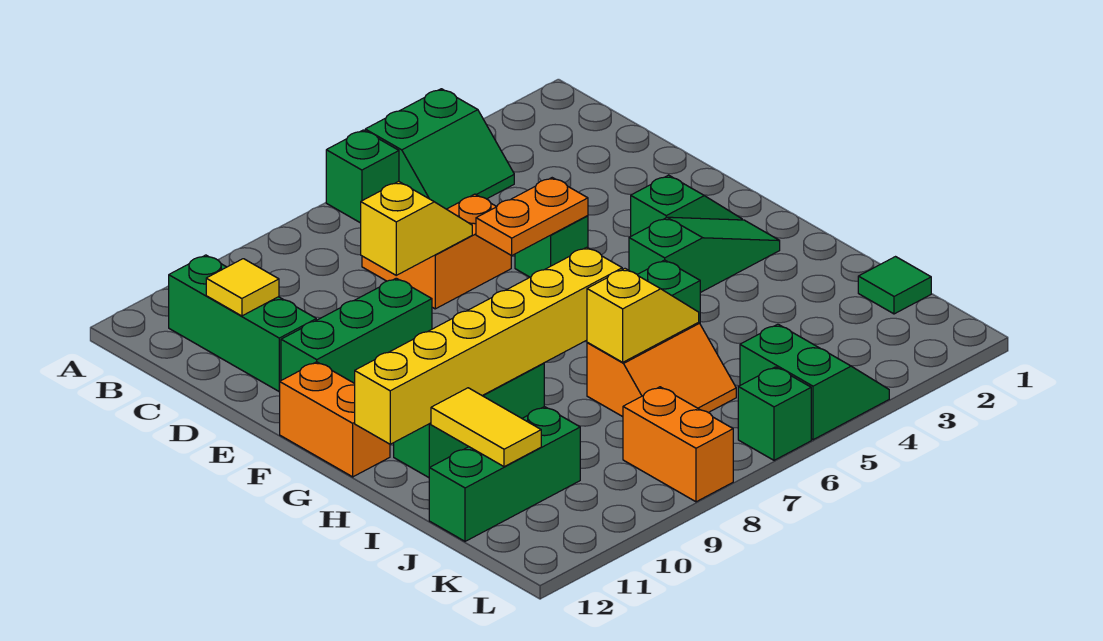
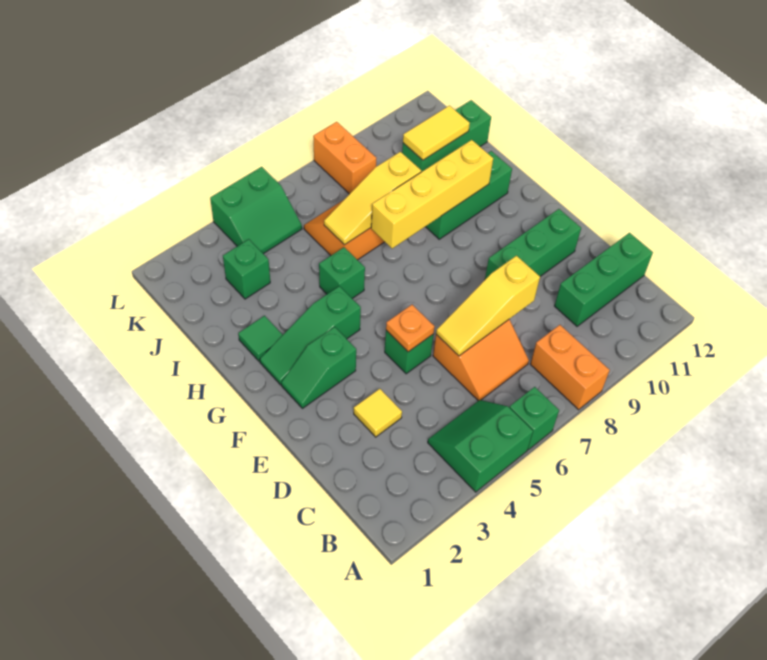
green brick B11:D11 level 1 -> green brick C10:C12 level 1
yellow tile C11 level 2 -> yellow tile D3 level 1
yellow slope D7:D8 level 2 top 8 -> yellow slope D6:D8 level 2 top 8
orange plate E5:E6 level 2 -> orange plate E5 level 2
orange brick F12:G12 level 1 -> orange brick A8:B8 level 1
yellow brick H7:H12 level 2 -> yellow brick H7:H10 level 2
yellow slope I6:I7 level 2 top 7 -> yellow slope I6:I8 level 2 top 8
yellow tile I11:J11 level 2 -> yellow tile J10:J11 level 2
green tile J1 level 1 -> green tile H2 level 1
green slope K4:L5 level 1 top 5 -> green slope K4:L5 level 1 top L
green brick L6 level 1 -> green brick J3 level 1

